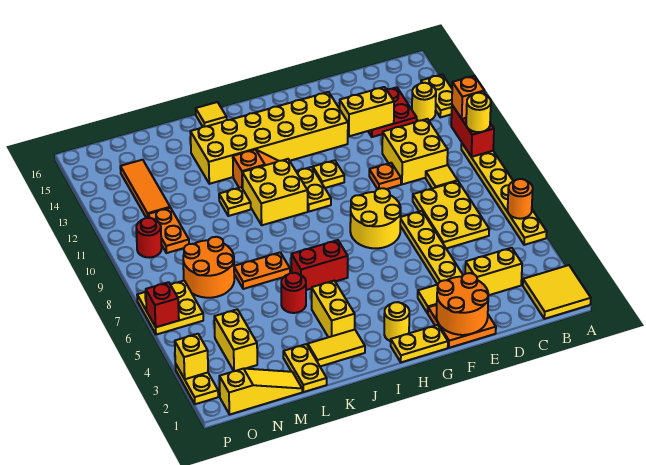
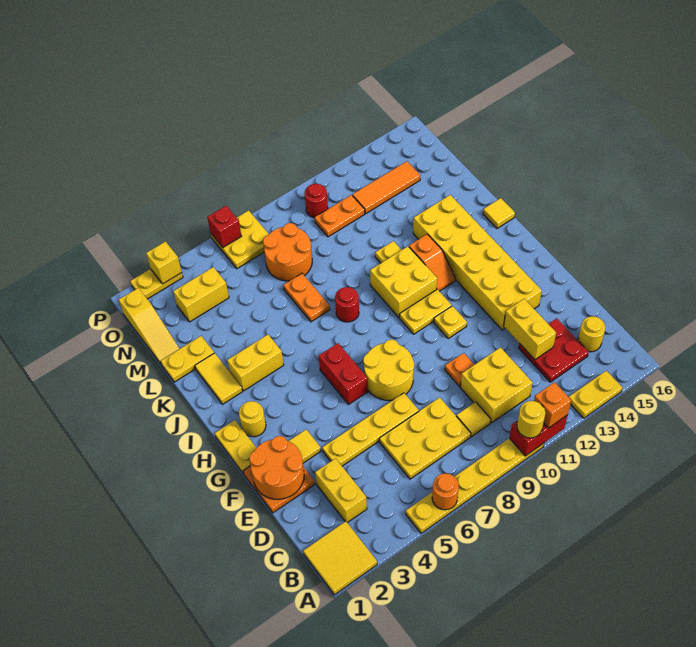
yellow round brick B13 level 1 -> yellow round brick C15 level 1
red brick I6:J6 level 1 -> red brick G6:H6 level 1
red round brick K5 level 1 -> red round brick J8 level 1

